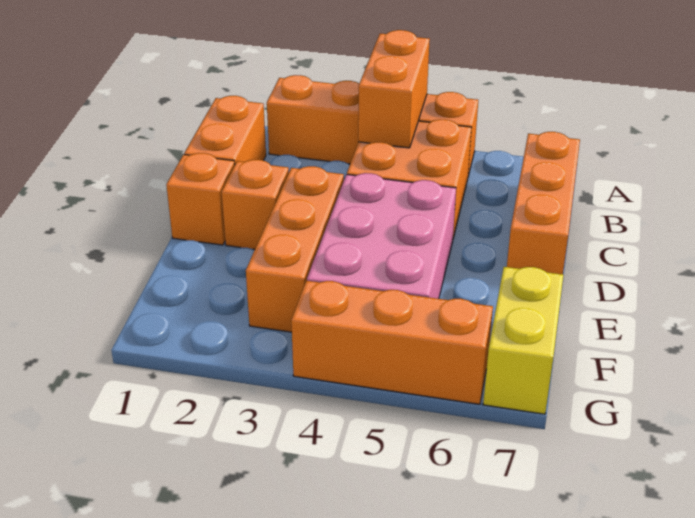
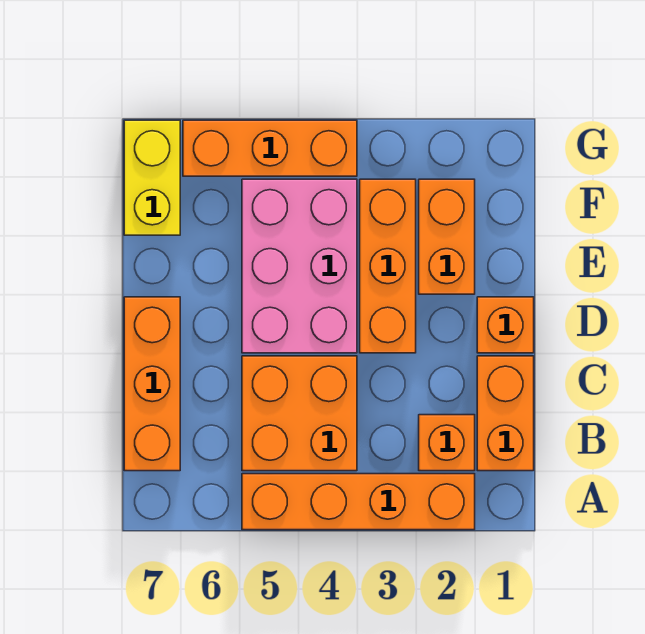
orange brick A4:B4 level 2 -> orange brick E2:F2 level 1
orange brick D2 level 1 -> orange brick B2 level 1

